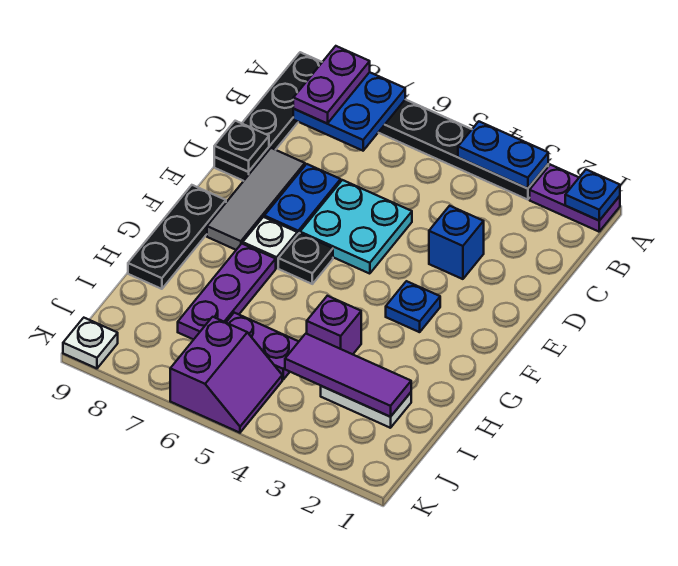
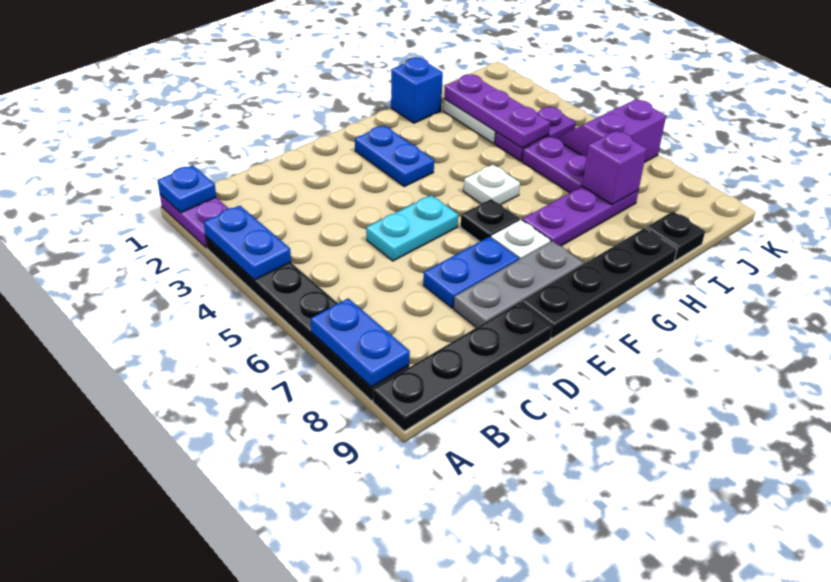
blue plate A7:B8 level 2 -> blue plate A7:A8 level 2
purple plate A8:B8 level 3 -> purple plate I4:J4 level 1
blue brick D3 level 1 -> blue brick H1 level 1
cyan plate D5:E6 level 1 -> cyan plate D5:E5 level 1
grey tile D8:F8 level 1 -> grey plate D8:F8 level 1
black plate D9 level 2 -> black plate I9 level 1
blue plate F3 level 1 -> blue plate F2:F3 level 1
black plate F9:H9 level 1 -> black plate E9:H9 level 1
purple brick H4 level 1 -> purple brick I7 level 2
purple tile I2:I4 level 2 -> purple plate I2:I4 level 2
white plate K9 level 1 -> white plate G5 level 1

